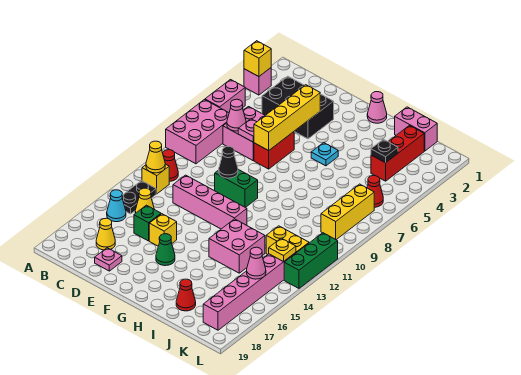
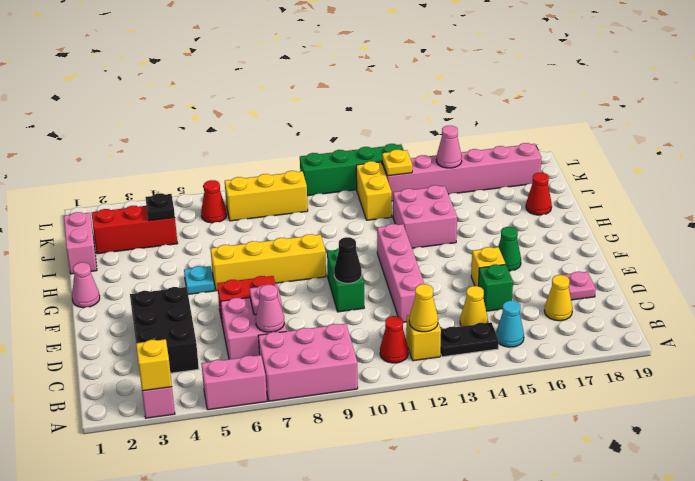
yellow brick E4:E7 level 2 -> yellow brick G6:G9 level 1
green brick L11:L13 level 1 -> green brick L10:L13 level 1

